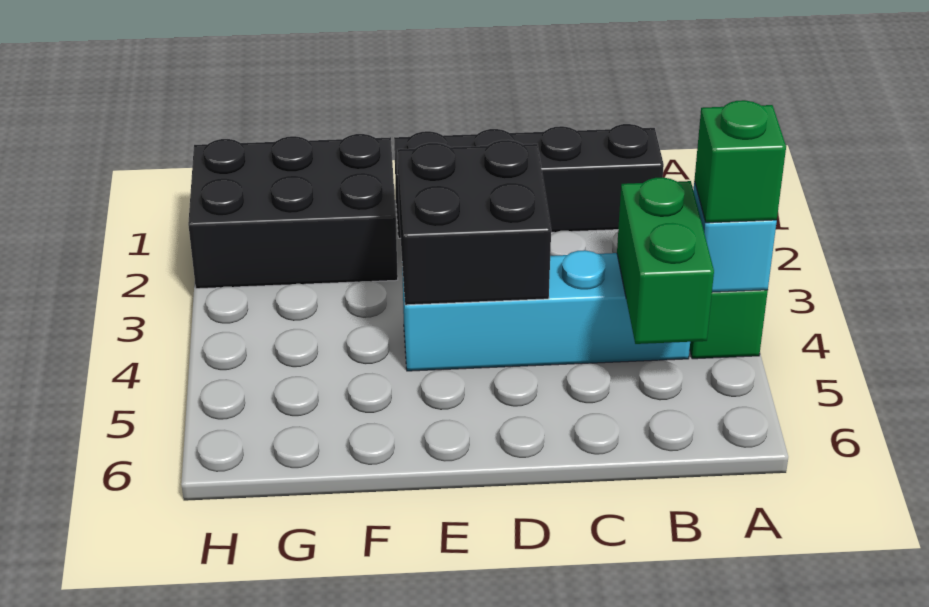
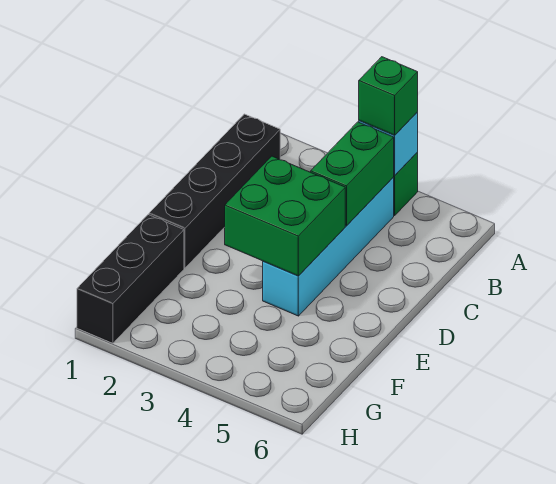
green brick B4:B5 level 2 -> green brick B4:C4 level 2
black brick D3:E4 level 2 -> green brick D3:E4 level 2
black brick F1:H2 level 1 -> black brick F1:H1 level 1

